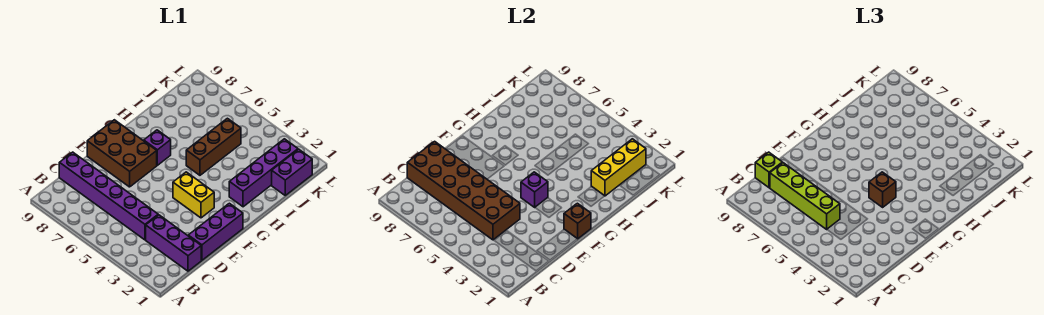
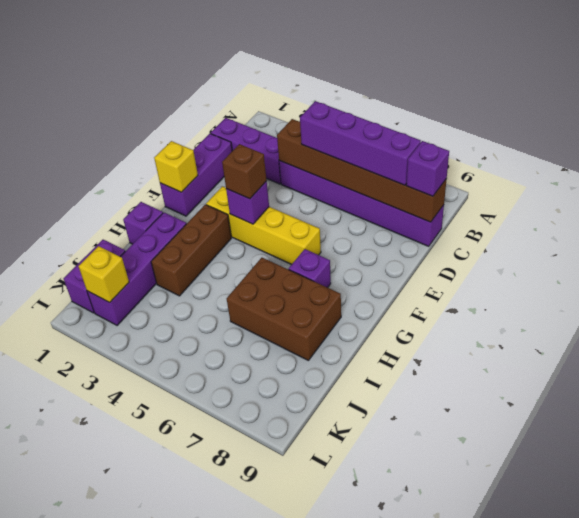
brown brick C4:D9 level 2 -> brown brick C4:C9 level 2
lime brick C5:C8 level 3 -> purple brick C5:C8 level 3
lime brick C9 level 3 -> purple brick C9 level 3
brown brick E7:F9 level 1 -> brown brick H6:I8 level 1
brown brick F1 level 2 -> yellow brick F1 level 2
yellow brick F3:F4 level 1 -> yellow brick F3:F6 level 1
none -> purple brick H1 level 1
brown brick H5:J5 level 1 -> brown brick G3:I3 level 1
yellow brick I2:K2 level 2 -> yellow brick K2 level 2

